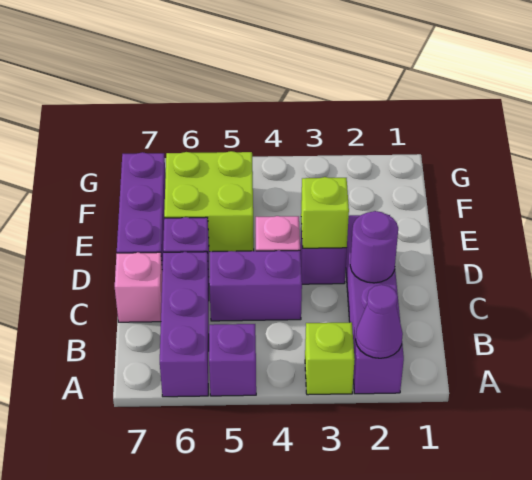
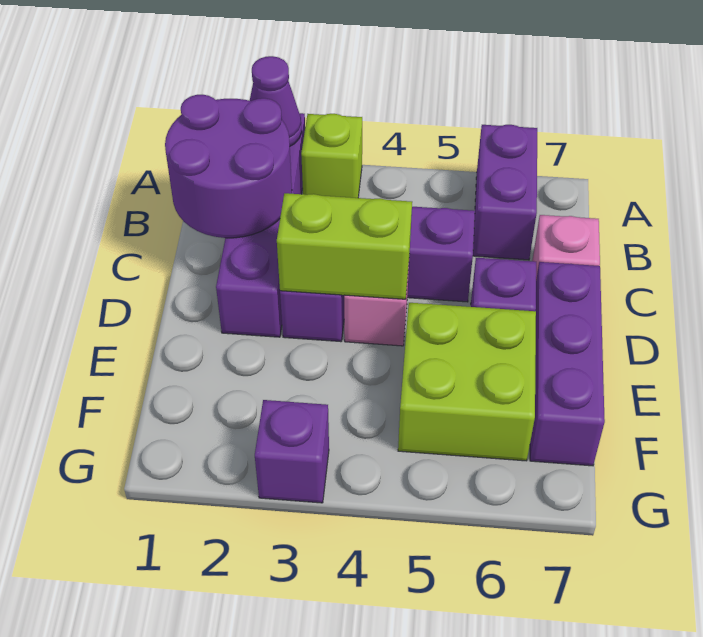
purple brick A5 level 1 -> purple brick G3 level 1
purple brick A6:C6 level 1 -> purple brick A6:B6 level 1
purple round brick C2 level 2 -> purple round brick B1:C2 level 2
lime brick D3 level 2 -> lime brick D3:D4 level 2

